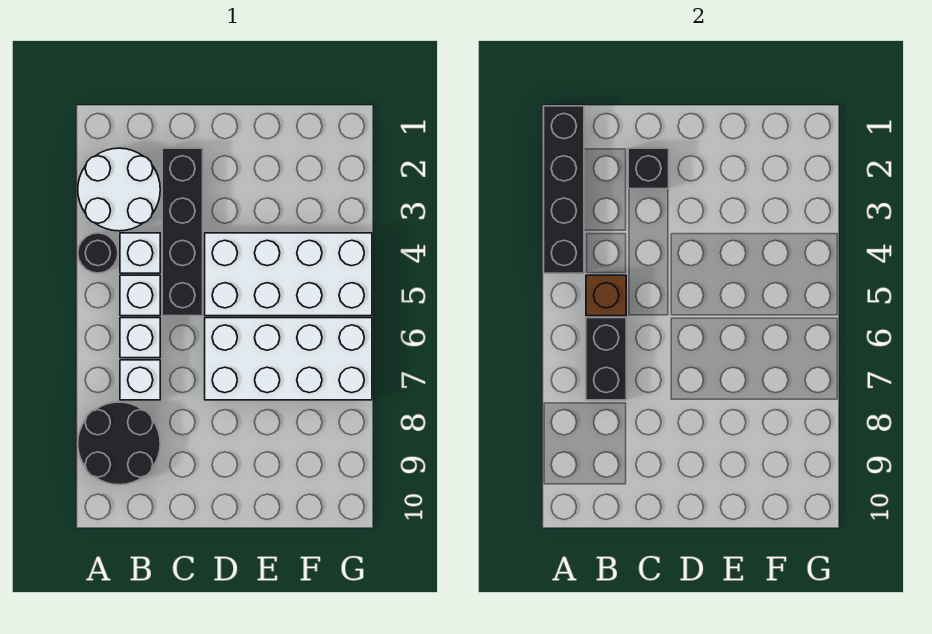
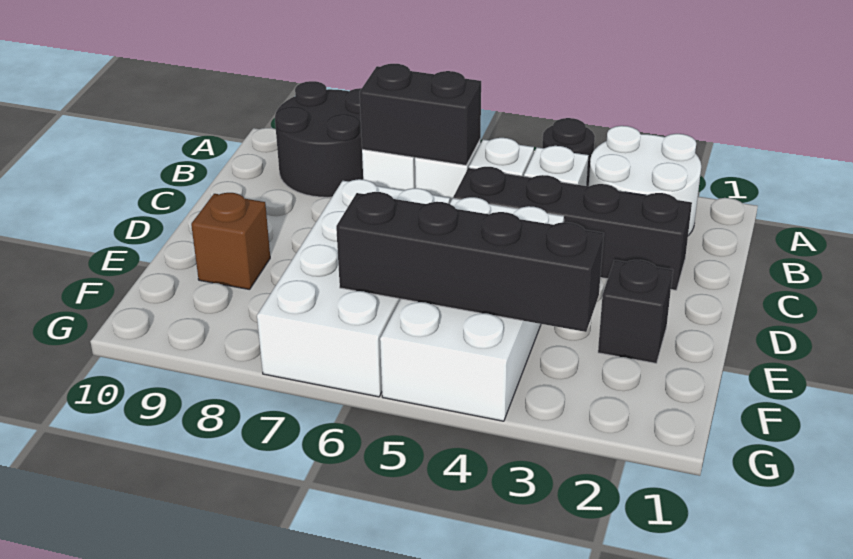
black brick A1:A4 level 2 -> black brick F3:F6 level 2
brown brick B5 level 2 -> brown brick E9 level 1
black brick C2 level 2 -> black brick E2 level 1

